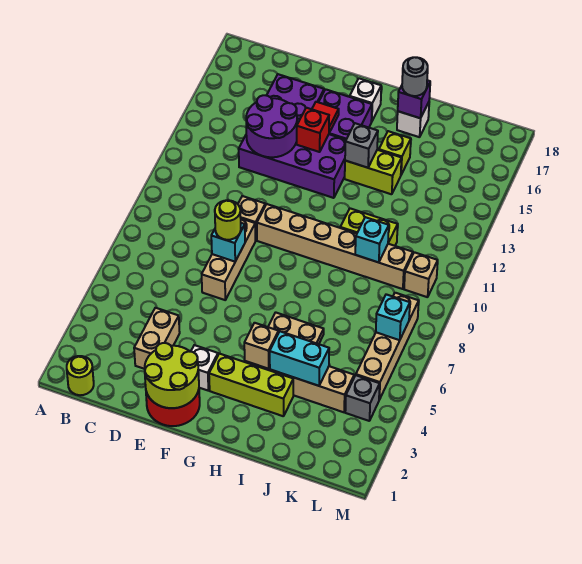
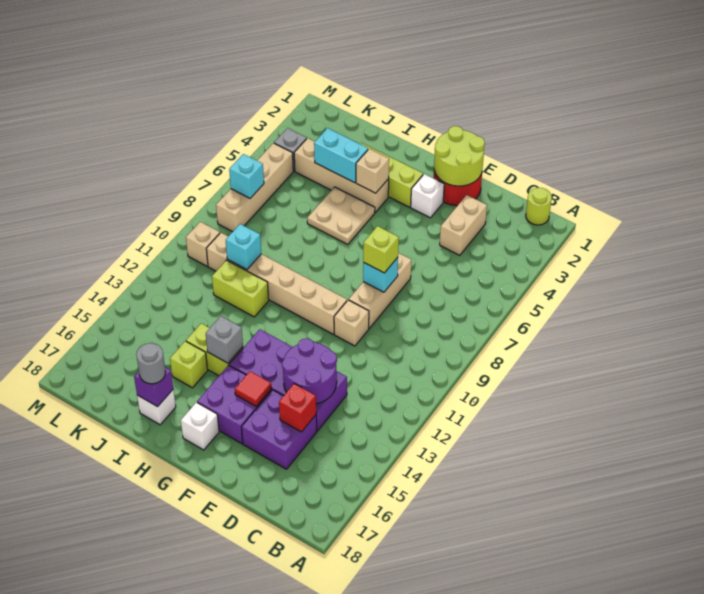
lime round brick E8 level 3 -> lime brick E8 level 3
red brick F14 level 2 -> red brick D15 level 2

